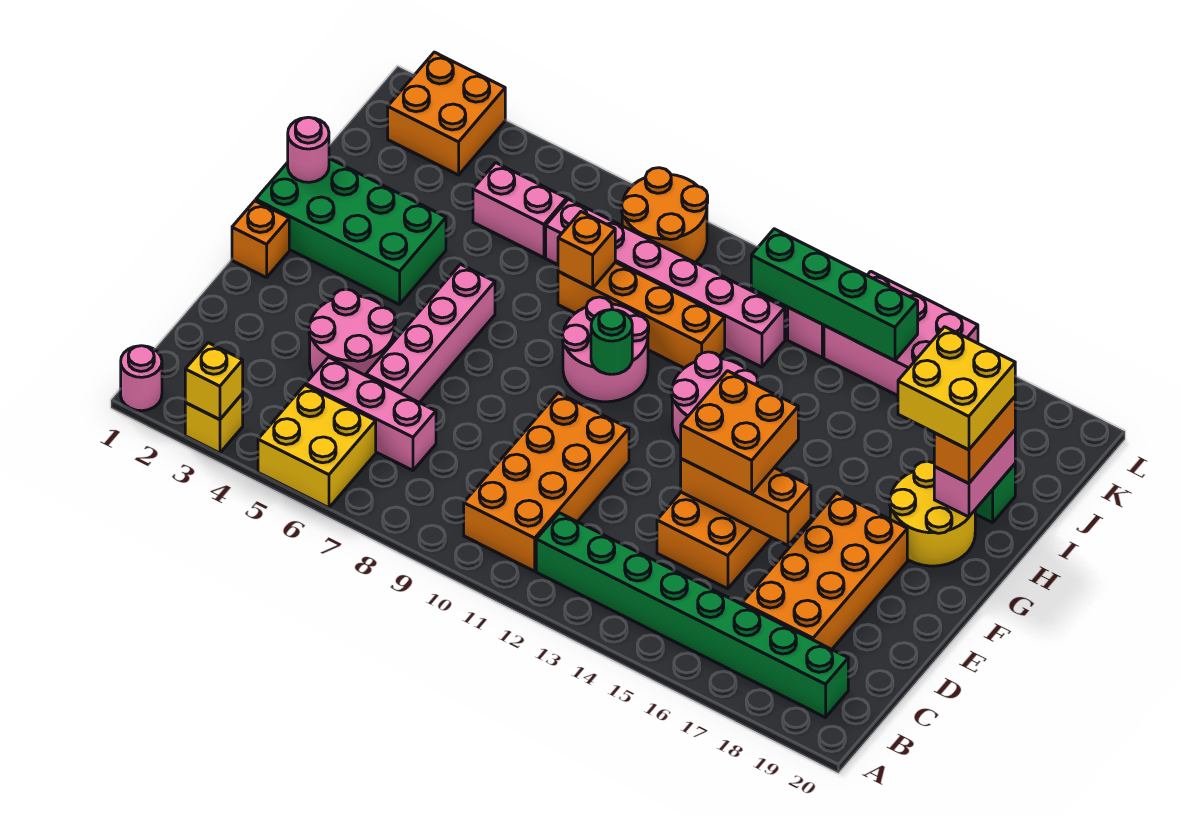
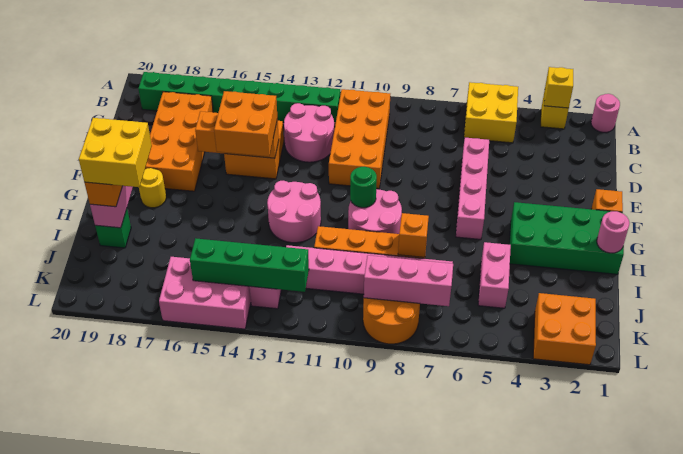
pink brick C5:C7 level 1 -> pink brick K7:K9 level 2
pink round brick D4:E5 level 1 -> pink round brick C12:D13 level 1
yellow round brick G18:H19 level 1 -> yellow round brick G18 level 1
pink brick J5:J6 level 1 -> pink brick I5:J5 level 1

